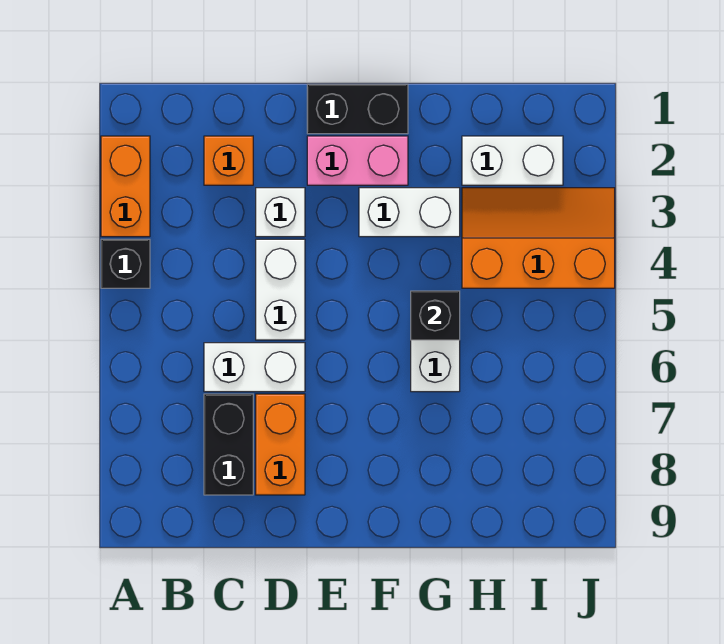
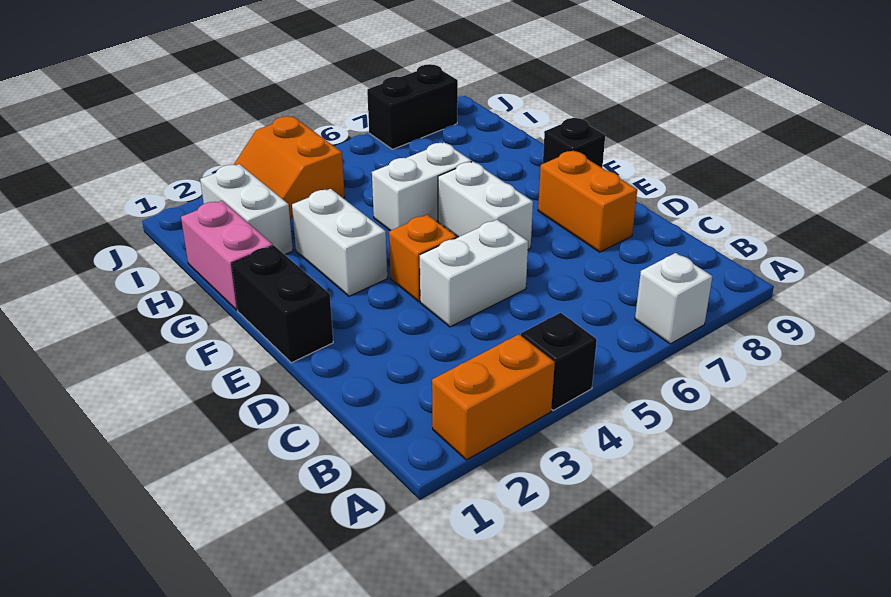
orange brick C2 level 1 -> orange brick E4 level 1
white brick C6:D6 level 1 -> white brick E6:F6 level 1
black brick C7:C8 level 1 -> black brick J7:J8 level 1
white brick D3 level 1 -> white brick A7 level 1
orange brick D7:D8 level 1 -> orange brick D8:E8 level 1
pink brick E2:F2 level 1 -> pink brick G1:H1 level 1
black brick G5 level 2 -> black brick F9 level 1
orange slope H3:J4 level 1 top 4 -> orange slope I3:J4 level 1 top 4

